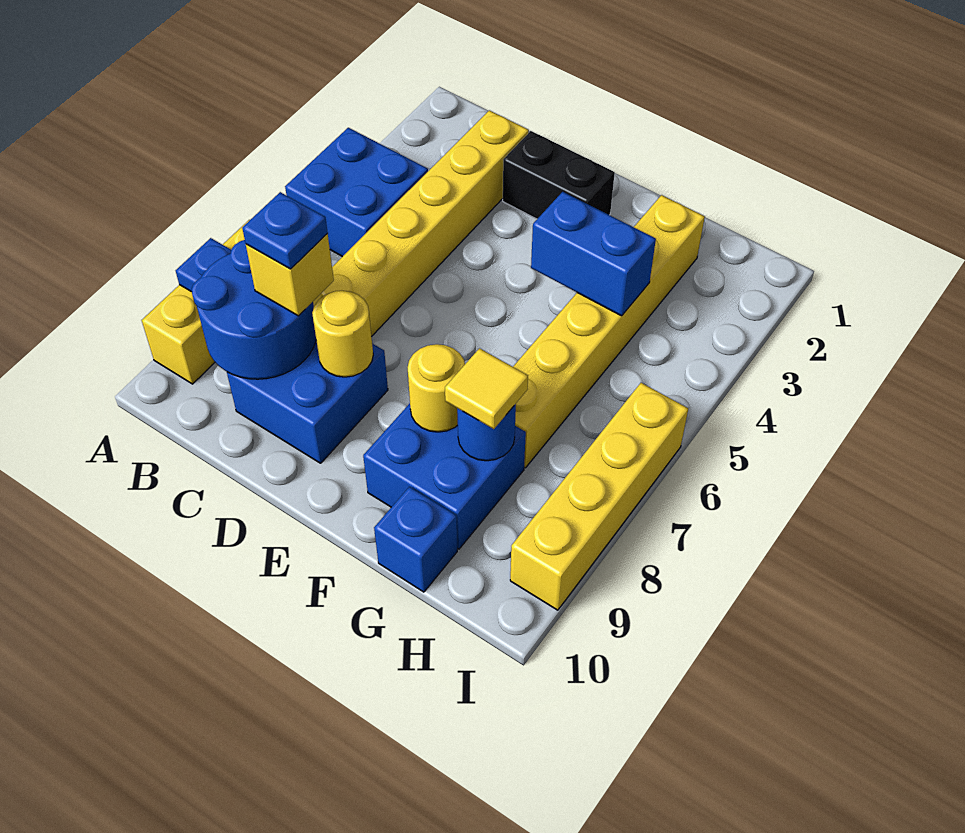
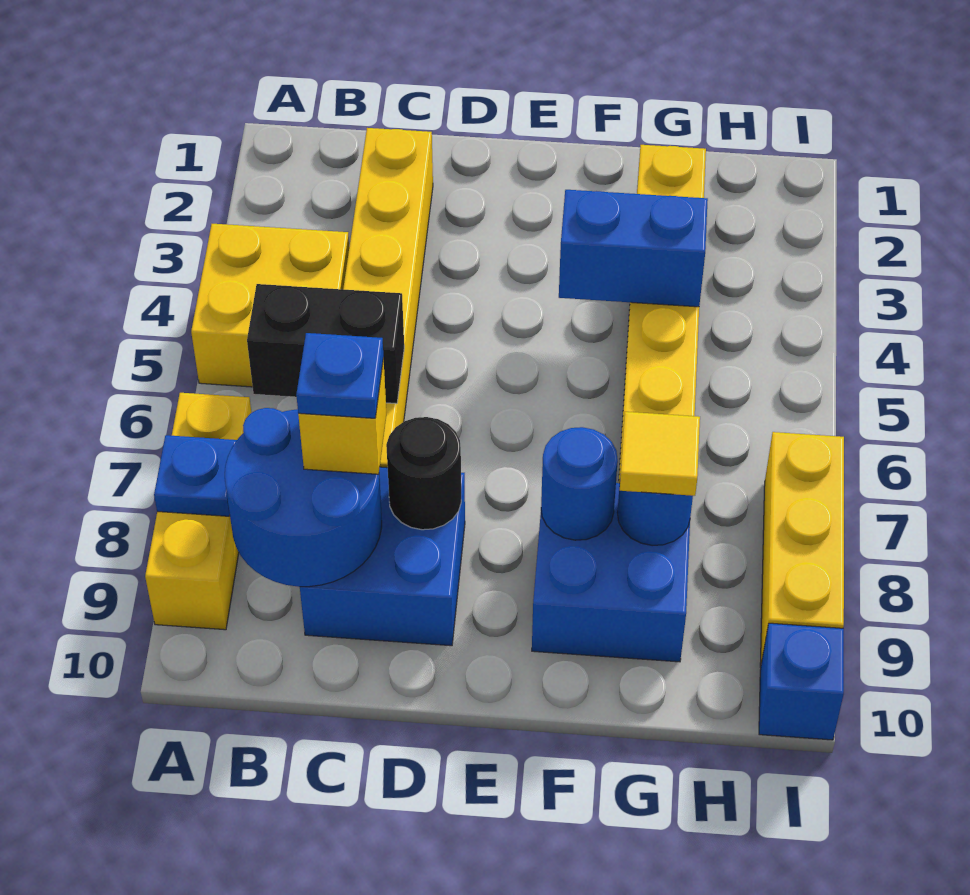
blue brick A4:B5 level 1 -> yellow brick A4:B5 level 1
black brick D2:E2 level 1 -> black brick B6:C6 level 2
yellow round brick D8 level 2 -> black round brick D8 level 2
yellow round brick F8 level 2 -> blue round brick F8 level 2
blue brick G10 level 1 -> blue brick I10 level 1
yellow brick I6:I9 level 1 -> yellow brick I7:I9 level 1

